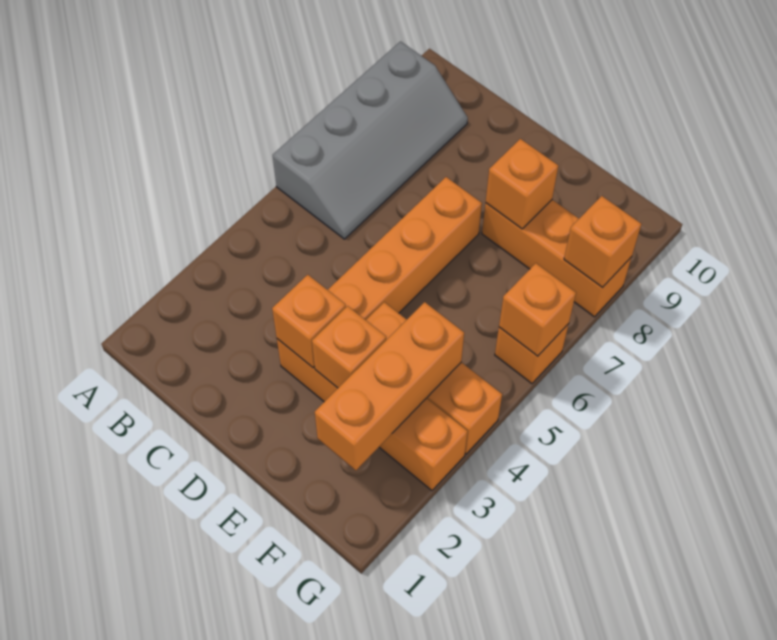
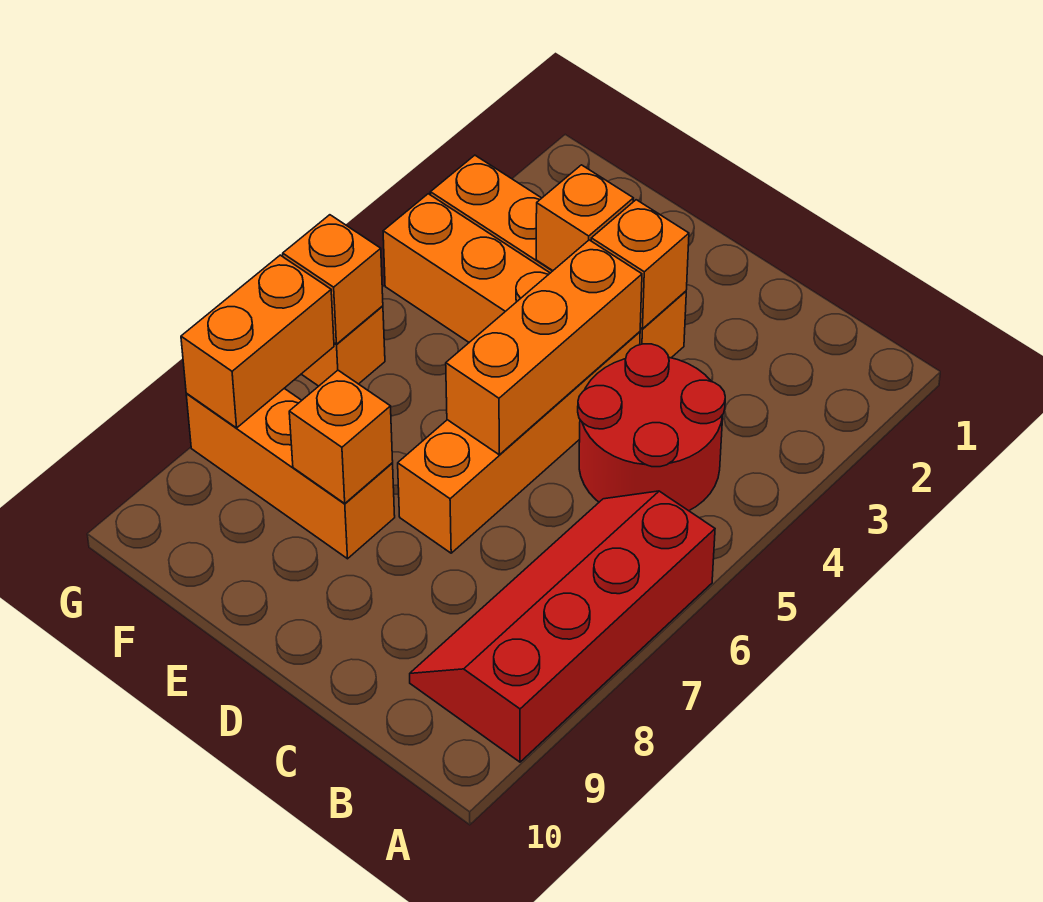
grey slope A6:B9 level 1 top A -> red slope A6:B9 level 1 top A
none -> red round brick B4:C5 level 1
orange brick F2:F4 level 2 -> orange brick D4:D6 level 2
orange brick G8 level 2 -> orange brick G7:G8 level 2

